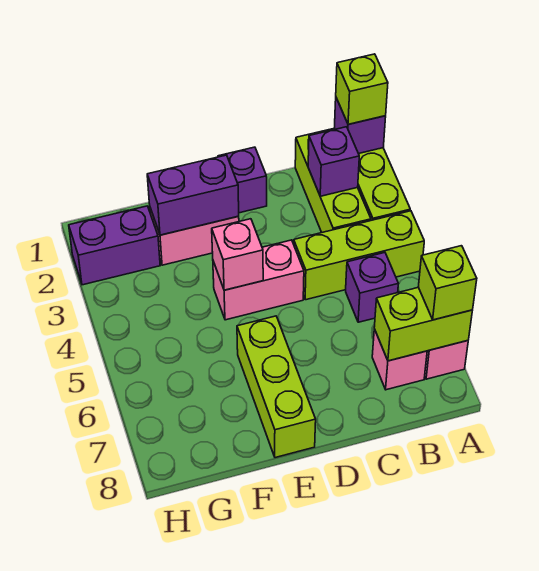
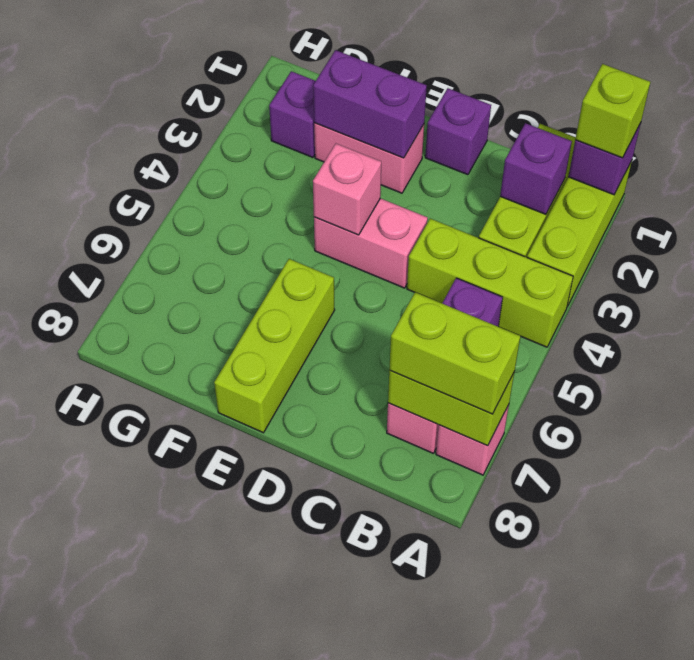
lime brick A7 level 3 -> lime brick A7:B7 level 3
purple brick G2:H2 level 1 -> purple brick G2 level 1

